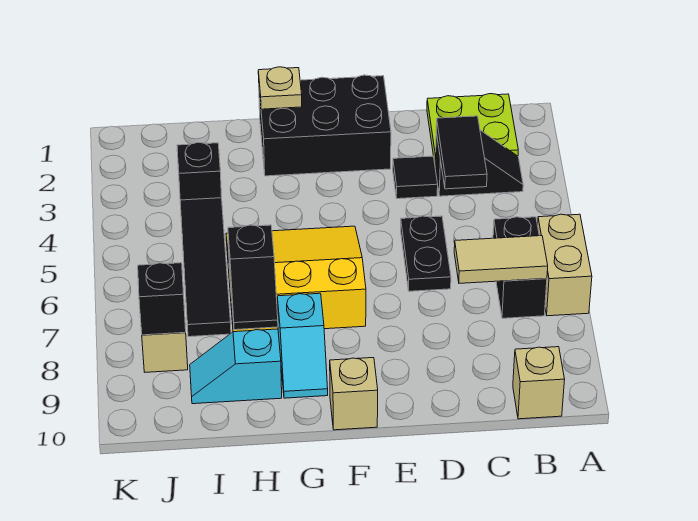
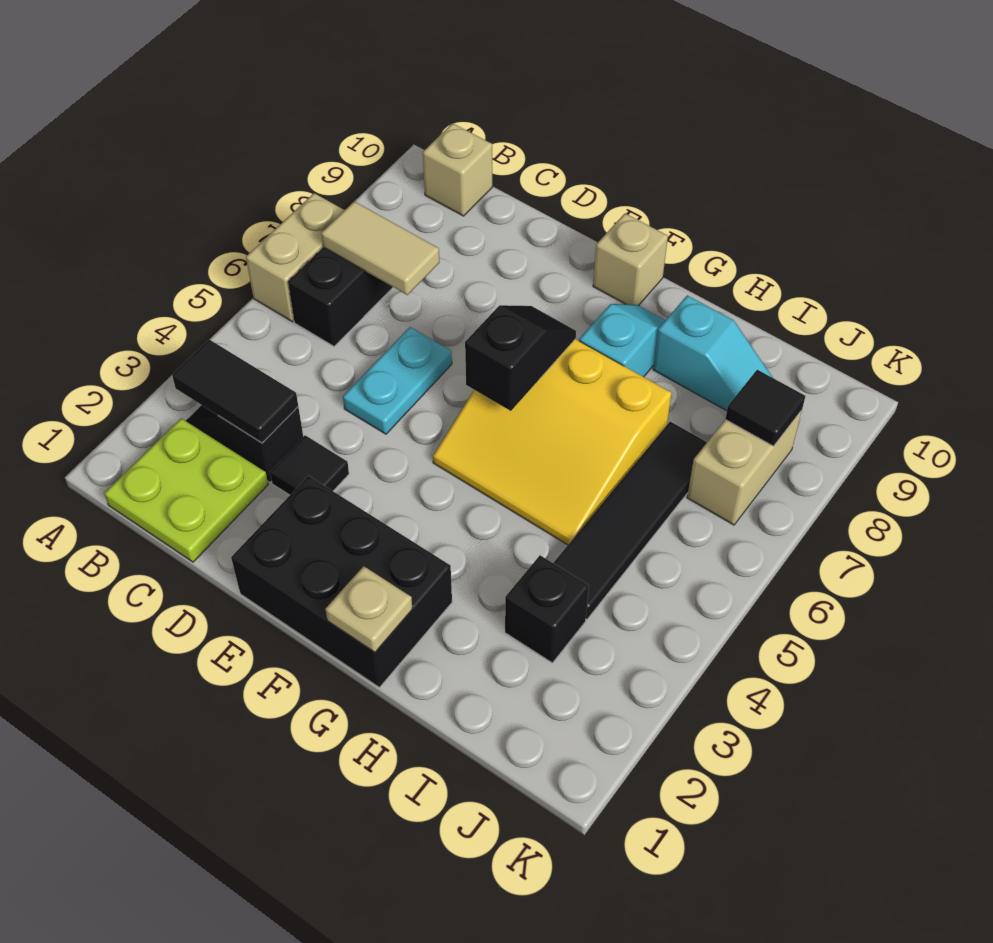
black tile C3:C4 level 2 -> black tile B3:C3 level 2
black plate D5:D6 level 1 -> cyan plate D5:D6 level 1
black slope H7:H8 level 2 top 7 -> black slope F6:F7 level 2 top 6
black brick J8 level 2 -> black tile J8 level 2

